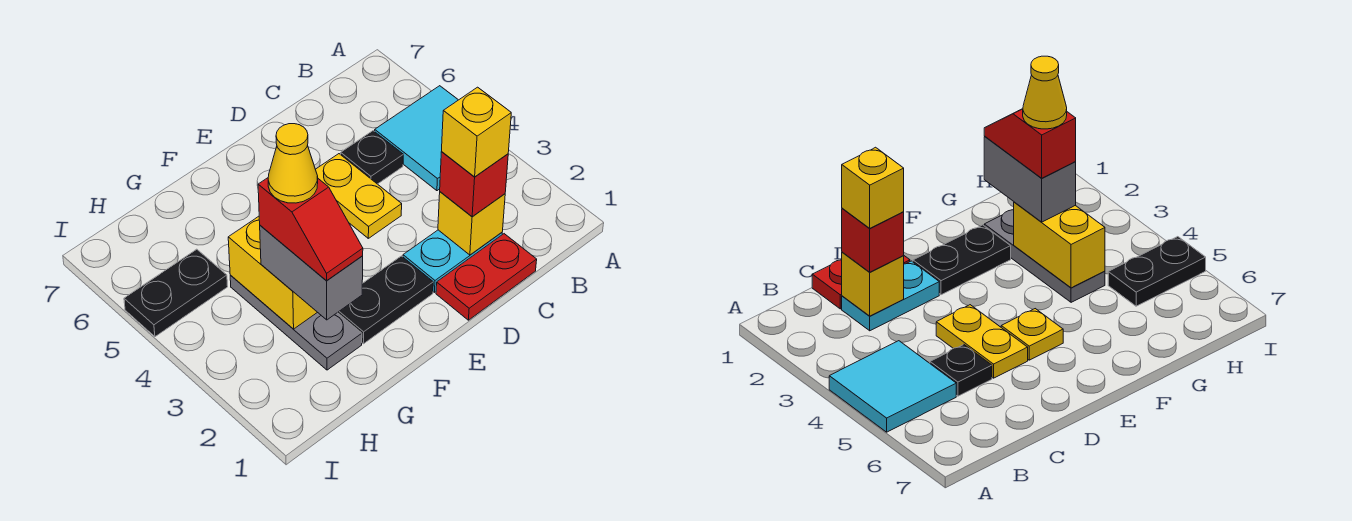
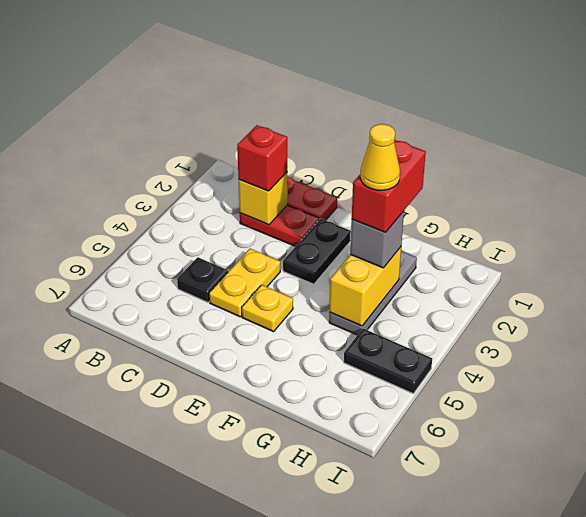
cyan tile A4:B5 level 1 -> none
cyan plate C2:D2 level 1 -> red plate C2:D2 level 1
yellow brick C2 level 4 -> none
black plate E2:F2 level 1 -> black plate E2:E3 level 1
grey brick G2:G3 level 3 -> grey brick G3 level 3
red slope G2:G3 level 4 top 3 -> red brick G2:G3 level 4

